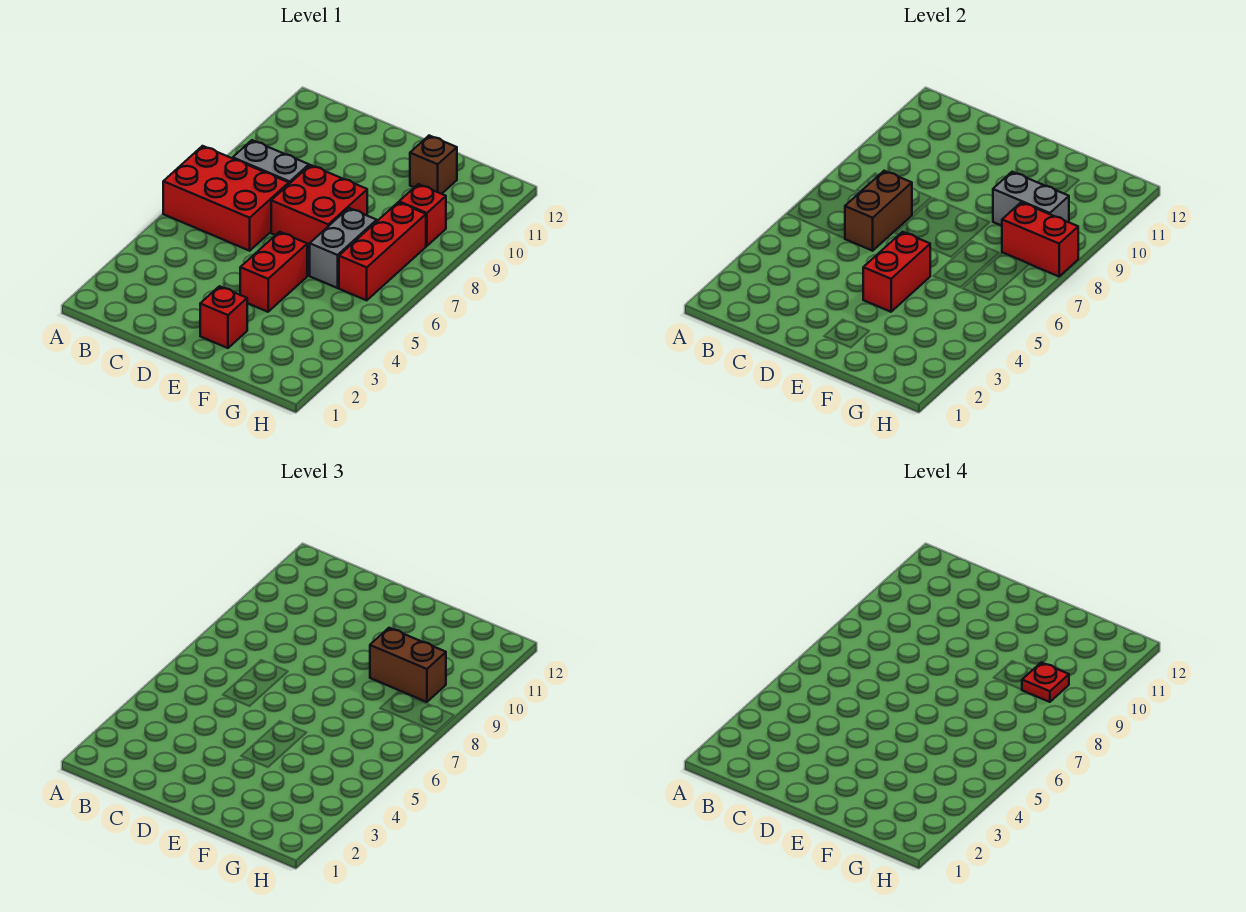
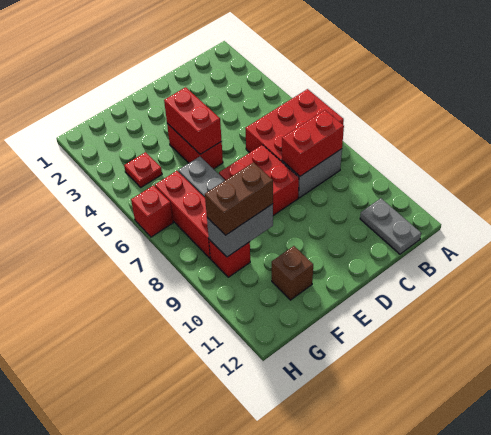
none -> grey plate B11:B12 level 1
brown brick C6:C7 level 2 -> none
red brick E2 level 1 -> red brick H6 level 1
red brick G8:H8 level 2 -> red brick B8:C8 level 2
red plate G9 level 4 -> red plate G4 level 1

